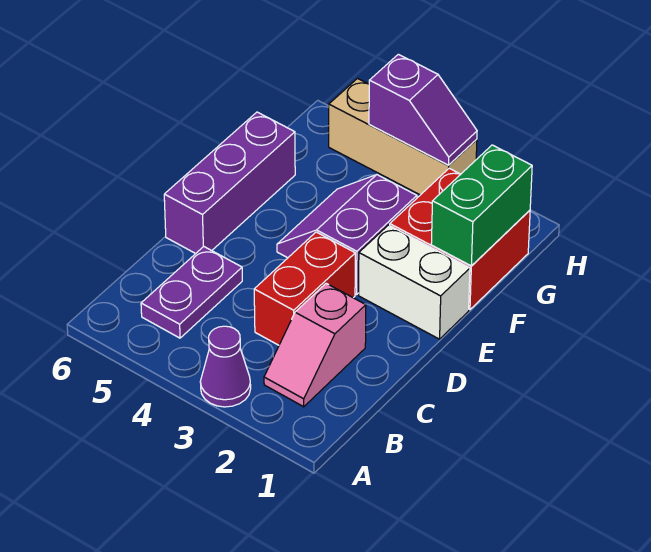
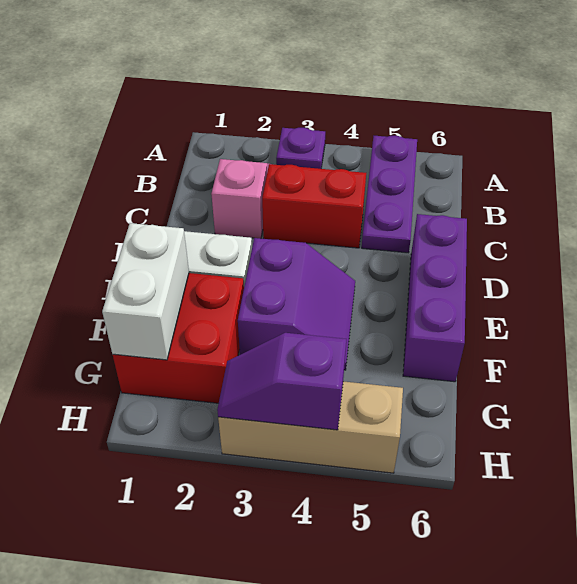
purple cone A3 level 1 -> purple plate A3 level 1
purple plate B5:C5 level 1 -> purple plate A5:C5 level 1
red brick C3:D3 level 1 -> red brick C3:C4 level 1
green brick F1:G1 level 2 -> white brick F1:G1 level 2

